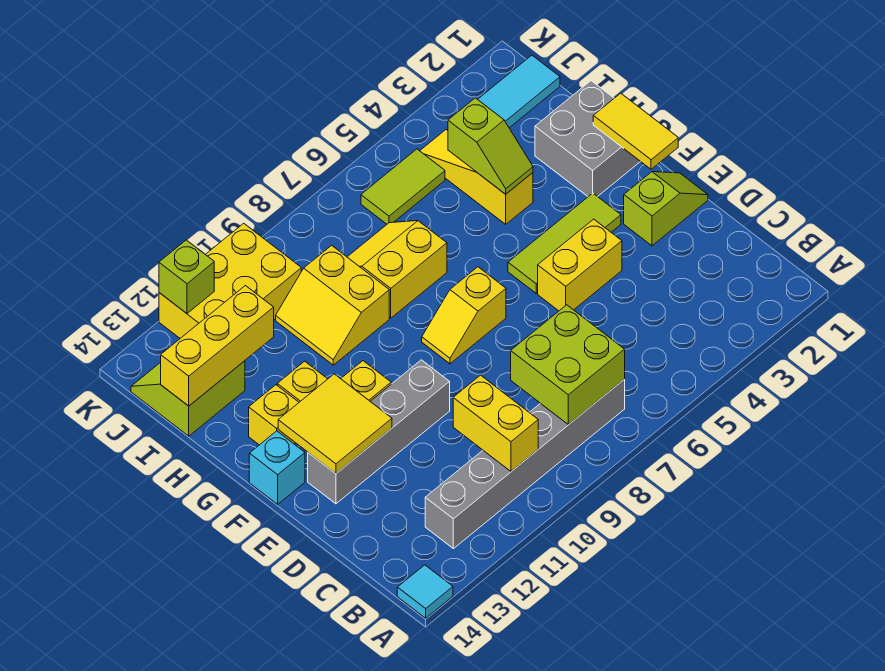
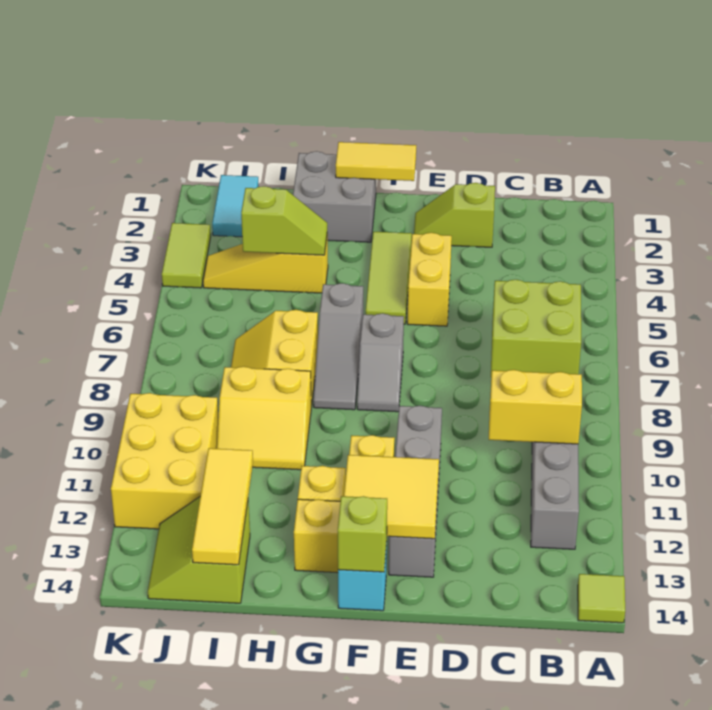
cyan tile A14 level 1 -> lime tile A14 level 1
lime slope E1:E2 level 1 top 2 -> lime slope D2:E2 level 1 top D
yellow slope F7:F8 level 1 top 7 -> grey slope F7:F8 level 1 top 7
none -> grey slope G6:G8 level 1 top 6
yellow brick I12:I14 level 2 -> yellow tile I12:I14 level 2
lime tile J5:J6 level 1 -> lime tile K3:K4 level 1
lime brick K12 level 2 -> lime brick F14 level 2

